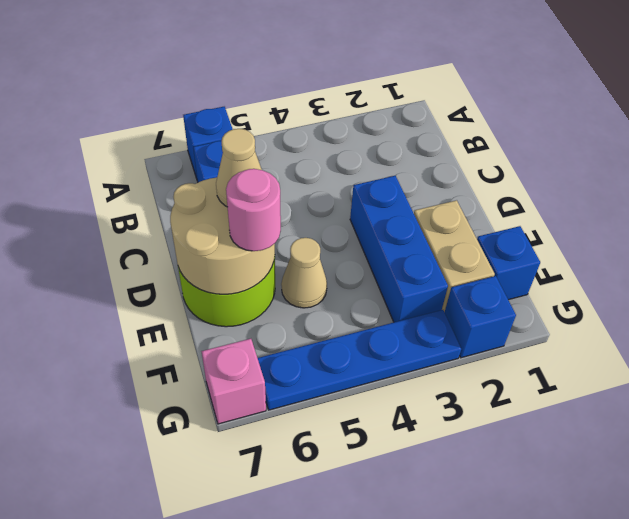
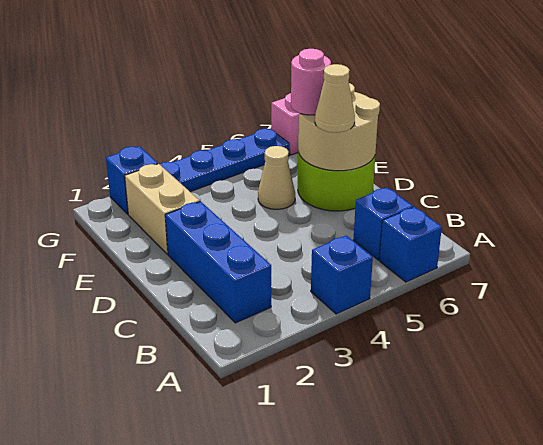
blue brick D3:F3 level 1 -> blue brick B2:D2 level 1
blue brick F1 level 1 -> blue brick A4 level 1

